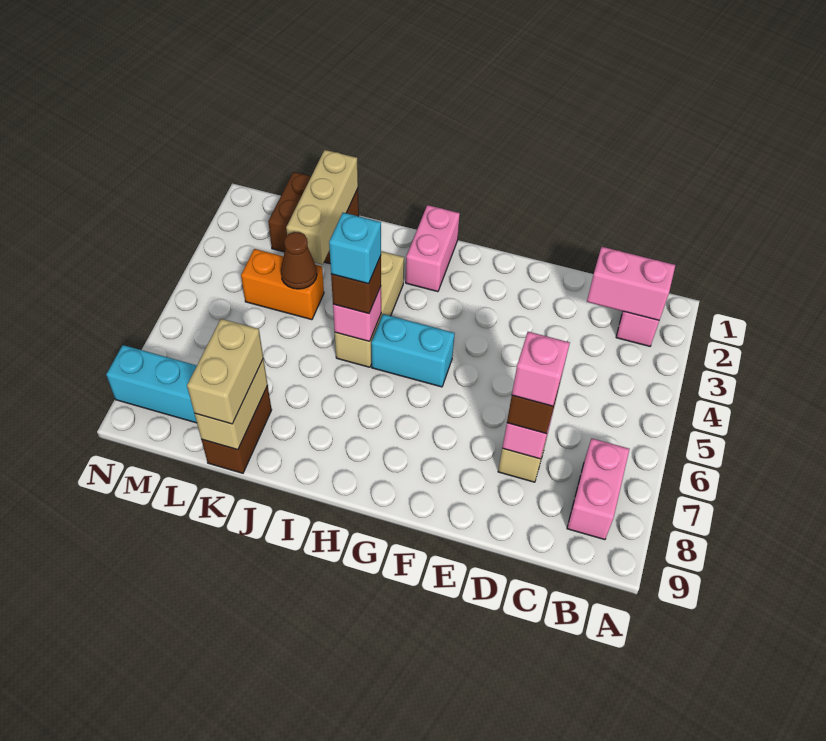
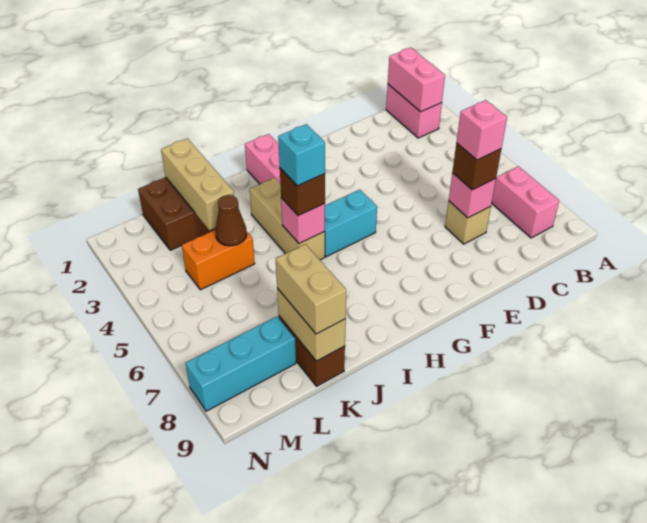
pink brick B2:C2 level 2 -> pink brick B1:B2 level 2

